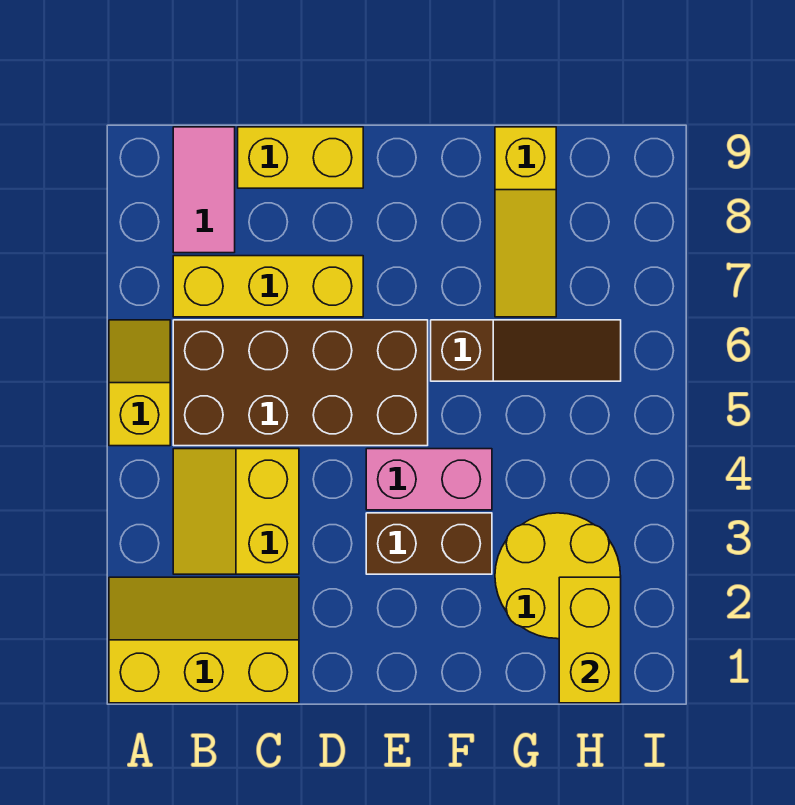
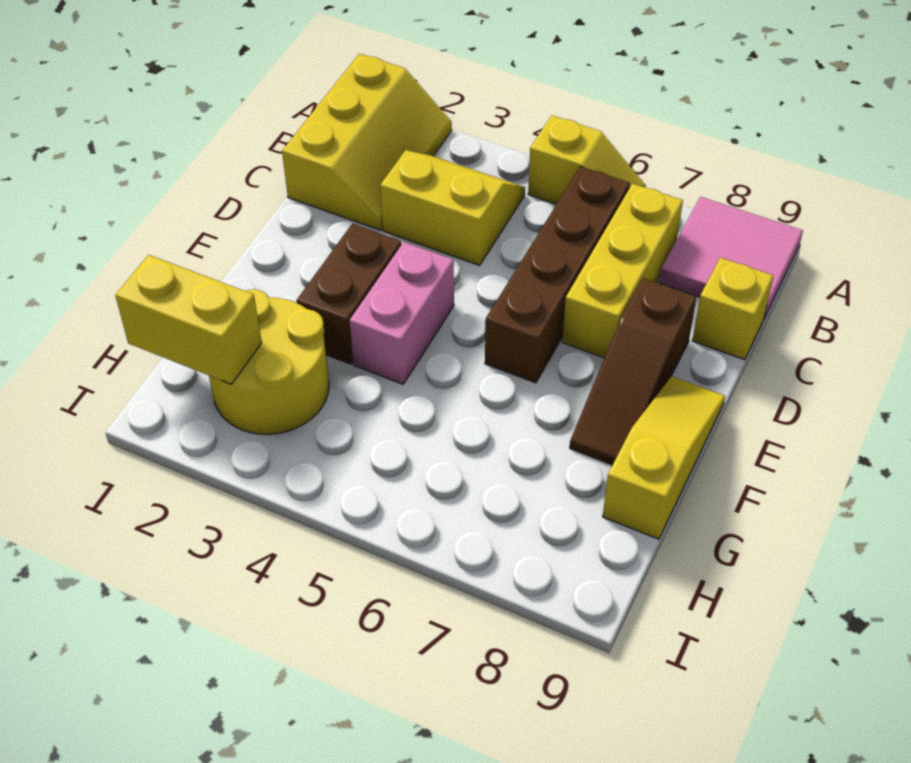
brown brick B5:E6 level 1 -> brown brick B6:E6 level 1
pink tile B8:B9 level 1 -> pink tile A8:B9 level 1
yellow brick C9:D9 level 1 -> yellow brick C9 level 1
brown slope F6:H6 level 1 top F -> brown slope D8:F8 level 1 top D
yellow slope G7:G9 level 1 top 9 -> yellow slope E9:G9 level 1 top G

